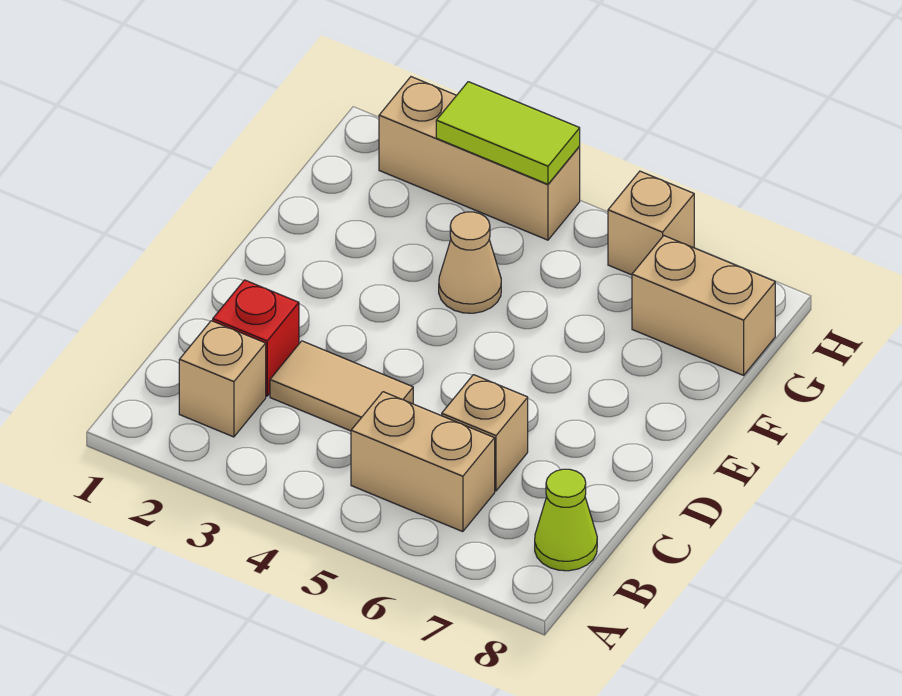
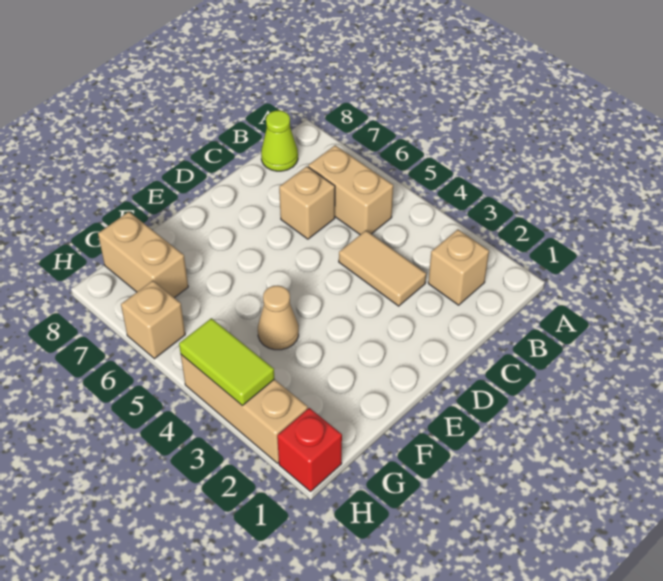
red brick C2 level 1 -> red brick H1 level 1

